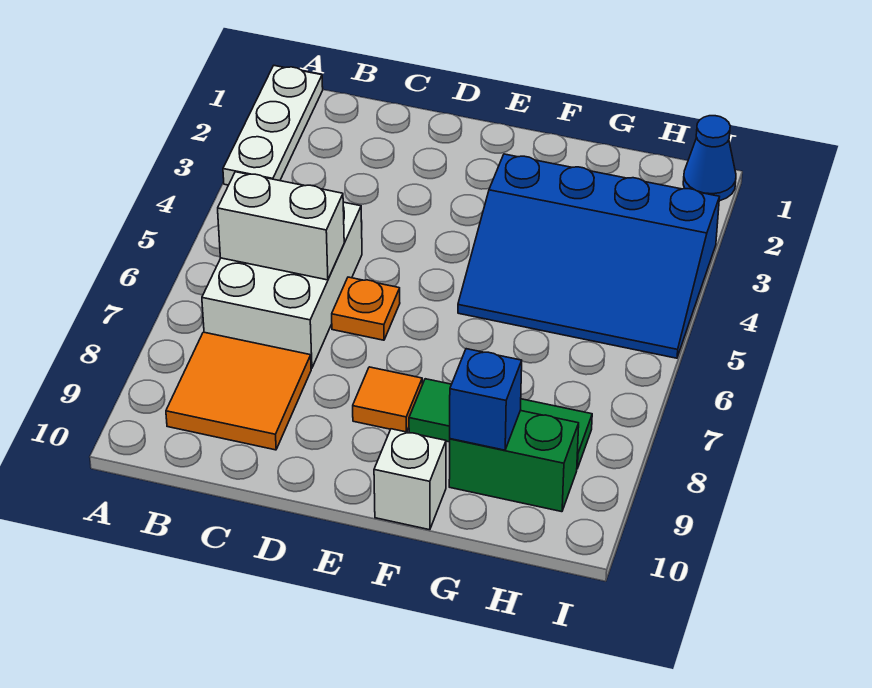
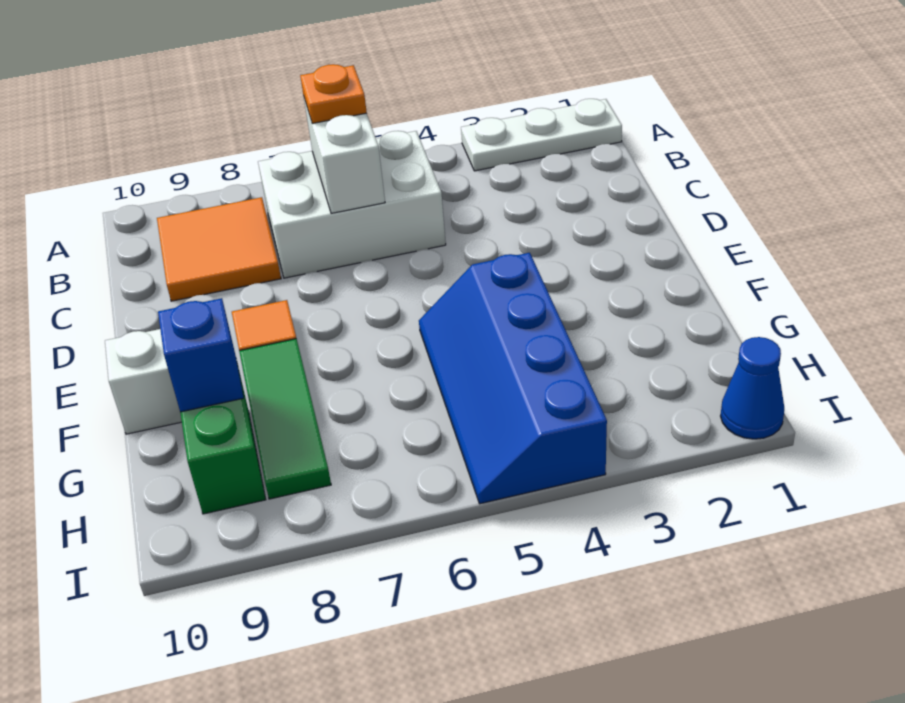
orange plate D6 level 1 -> orange plate B6 level 3
blue slope F3:I5 level 1 top 3 -> blue slope F4:I5 level 1 top 4

